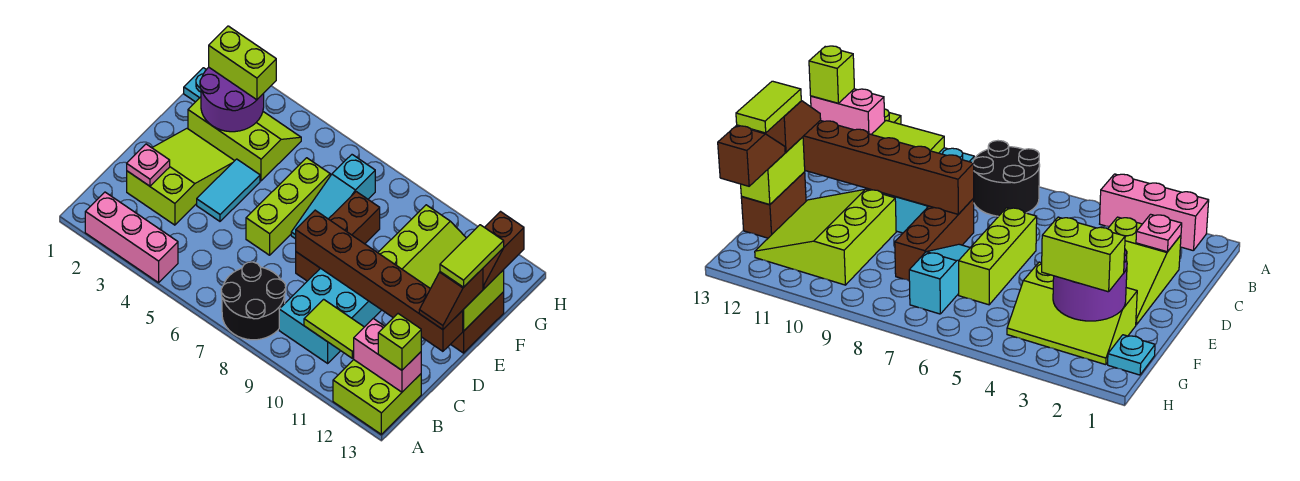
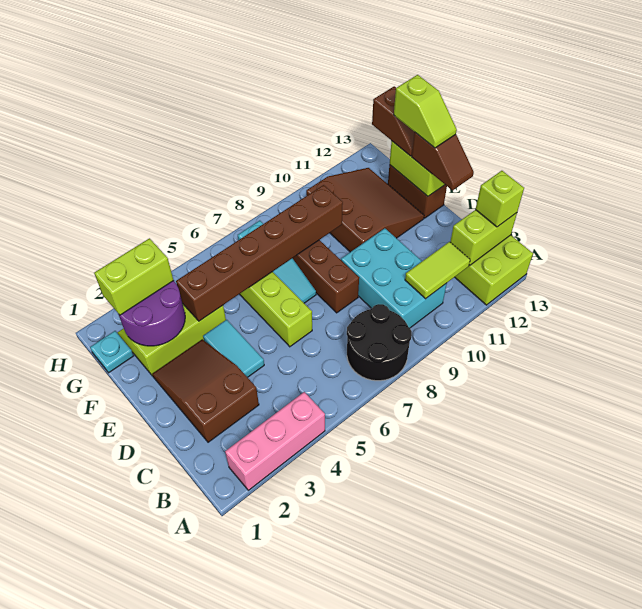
pink brick B12:B13 level 2 -> lime brick B12:B13 level 2
lime slope C2:E3 level 1 top C -> brown slope C2:E3 level 1 top C
pink plate C2 level 2 -> none
brown brick D8:D13 level 2 -> brown brick F4:F9 level 2
lime slope E10:G12 level 1 top 10 -> brown slope E10:G12 level 1 top 10
lime tile E13:F13 level 4 -> lime slope E13:F13 level 4 top F

